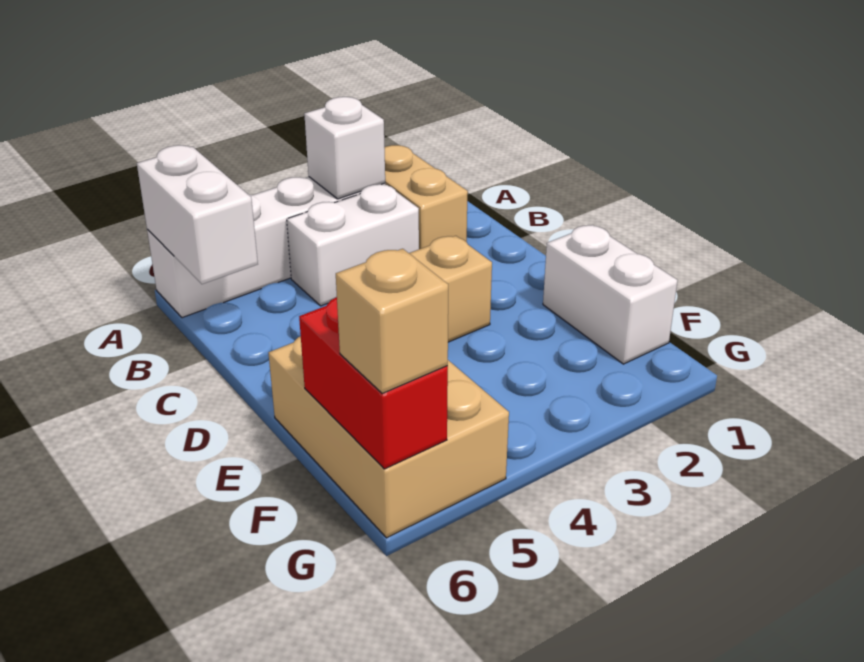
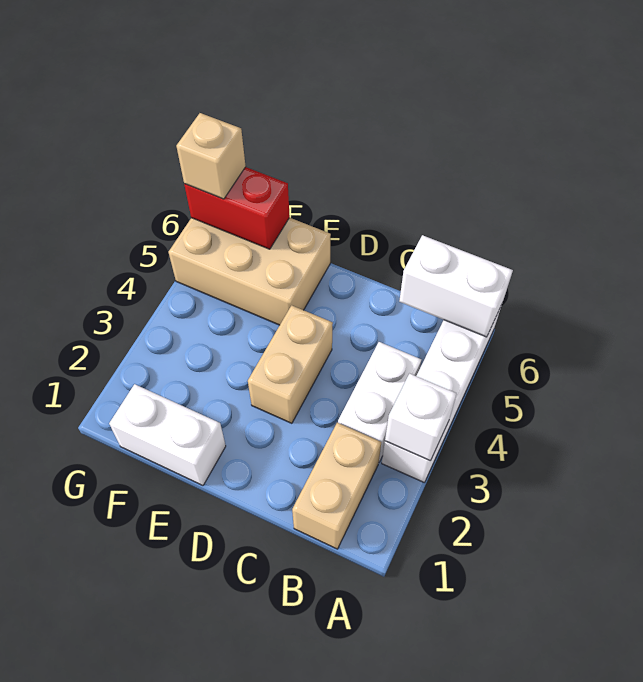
tan brick A2:B2 level 1 -> tan brick B1:B2 level 1

